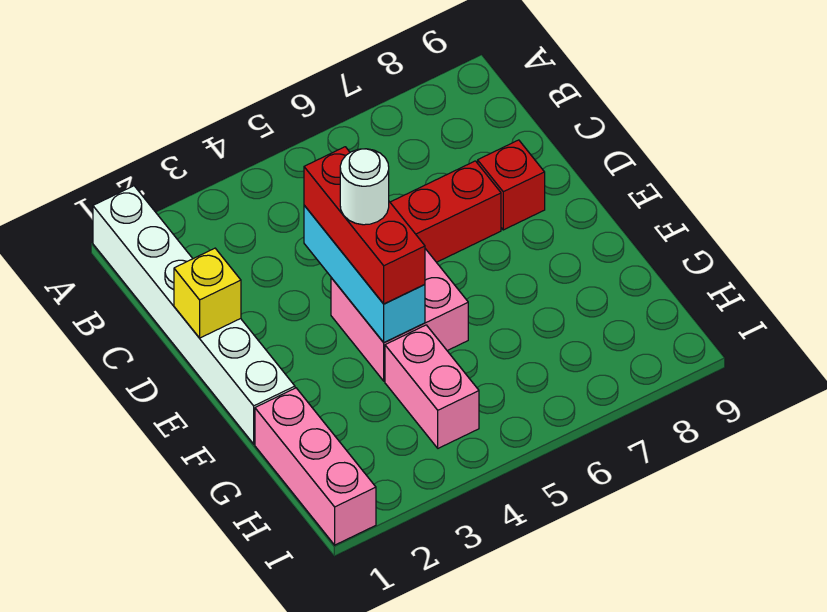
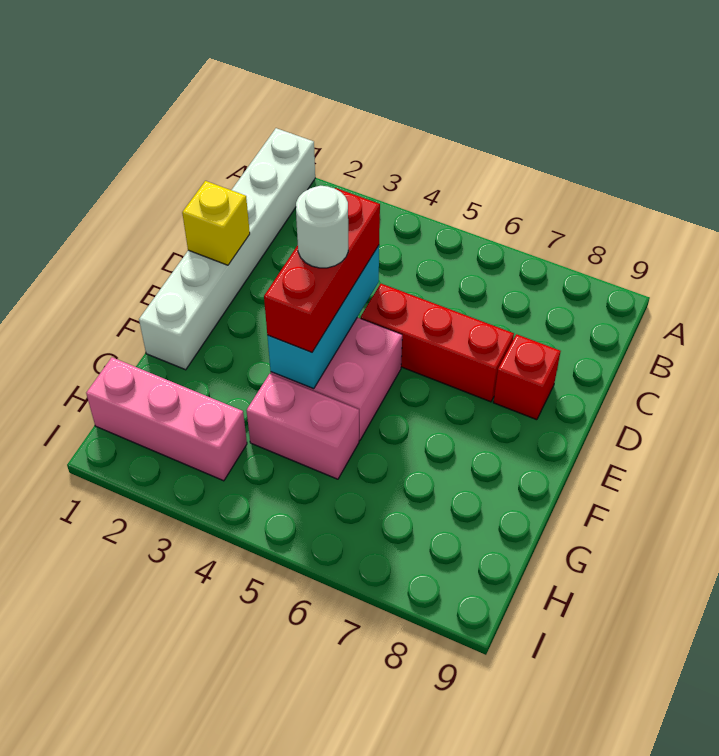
pink brick G1:I1 level 1 -> pink brick H1:H3 level 1
pink brick G4:H4 level 1 -> pink brick G4:G5 level 1

